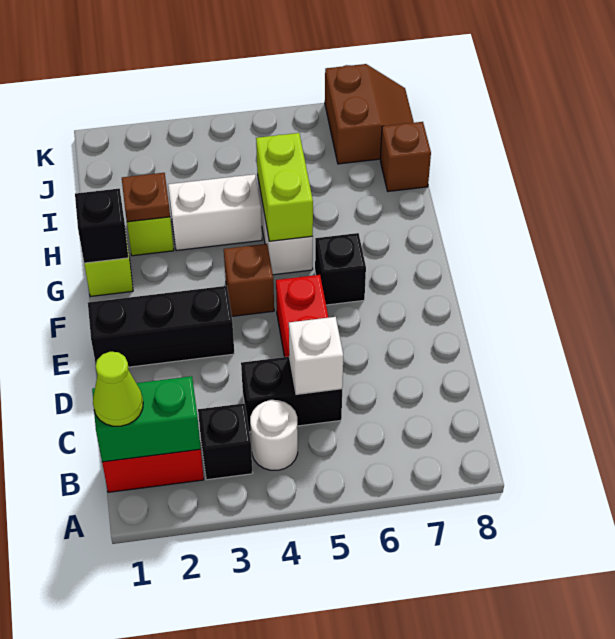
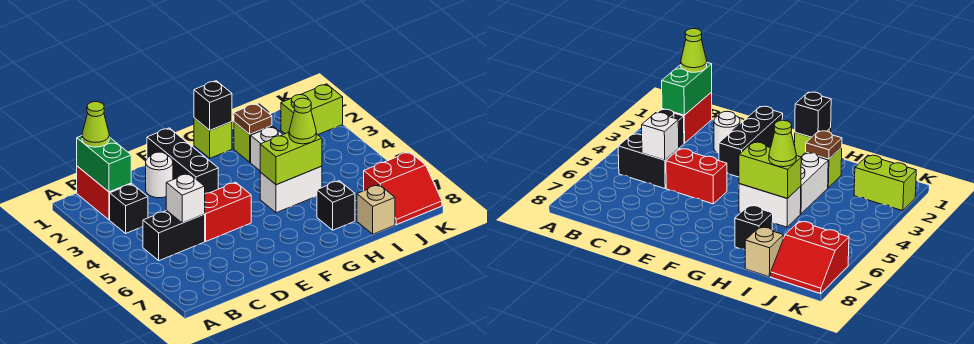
white round brick B4 level 1 -> white round brick D2 level 1
black brick C4:C5 level 1 -> black brick B5:C5 level 1
brown brick F4 level 1 -> none
black brick F6 level 1 -> black brick H7 level 1
none -> lime cone H5 level 3
brown brick I8 level 1 -> tan brick I8 level 1
none -> lime brick J2:K2 level 1
brown slope J7:K8 level 1 top 7 -> red slope J7:K8 level 1 top 7

